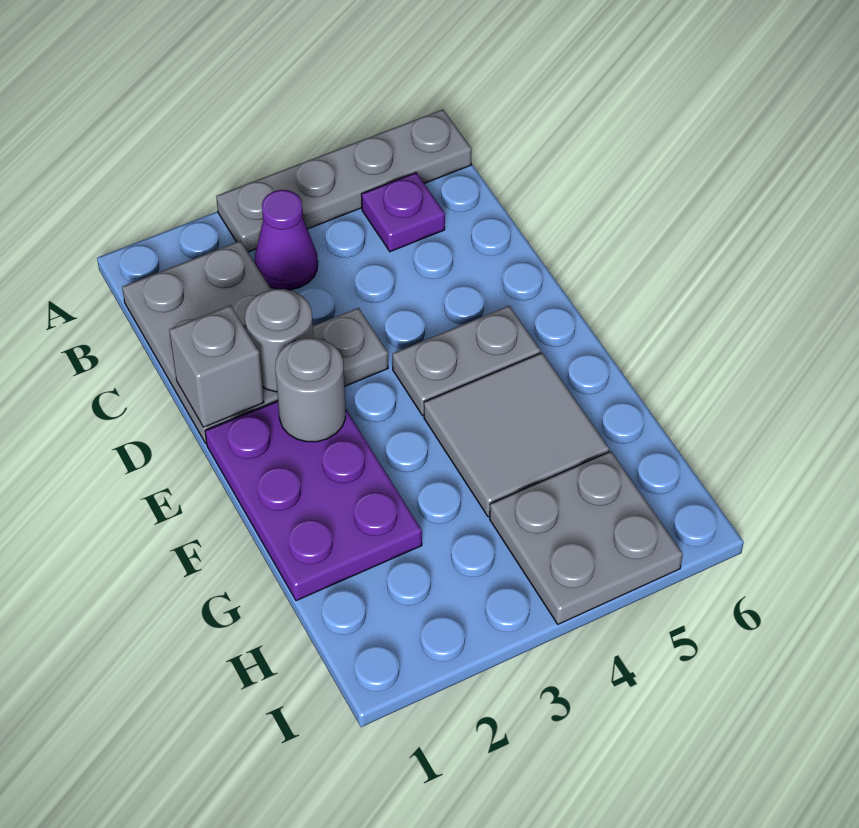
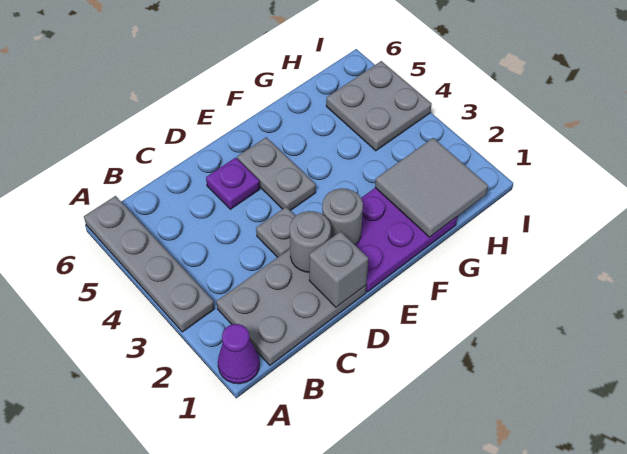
purple cone B3 level 1 -> purple cone A1 level 1
purple plate B5 level 1 -> purple plate D5 level 1
grey tile F4:G5 level 1 -> grey tile G1:H2 level 2

